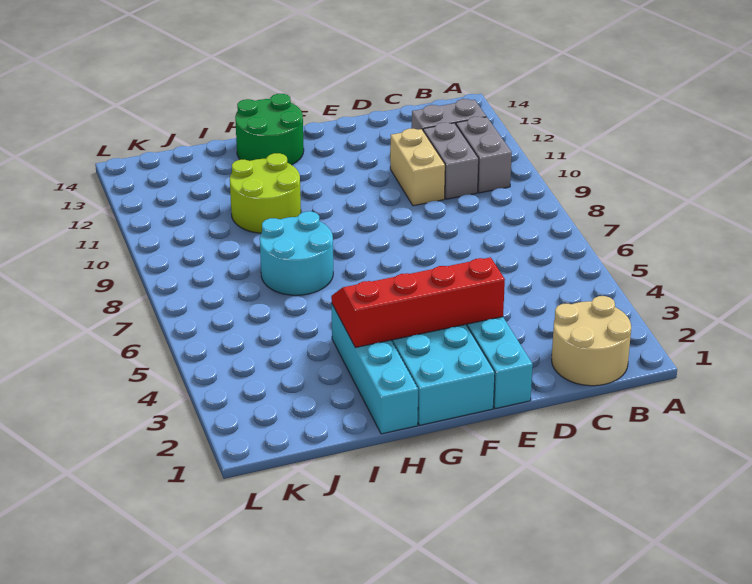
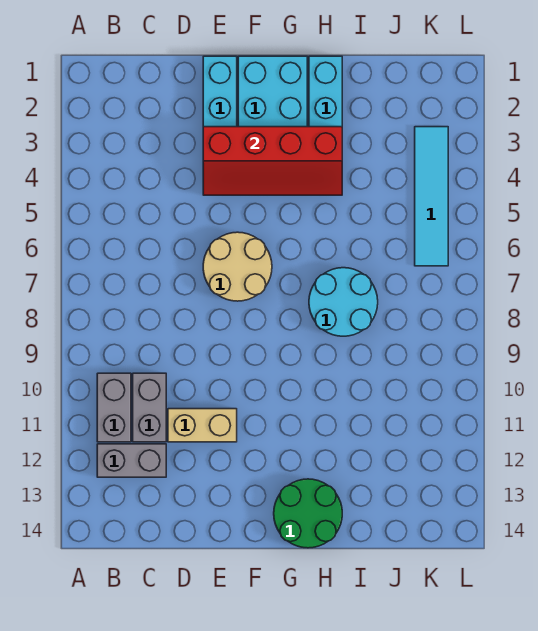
tan round brick B1:C2 level 1 -> tan round brick E6:F7 level 1
tan brick D10:D11 level 1 -> tan brick D11:E11 level 1
lime round brick H10:I11 level 1 -> none
none -> cyan tile K3:K6 level 1

